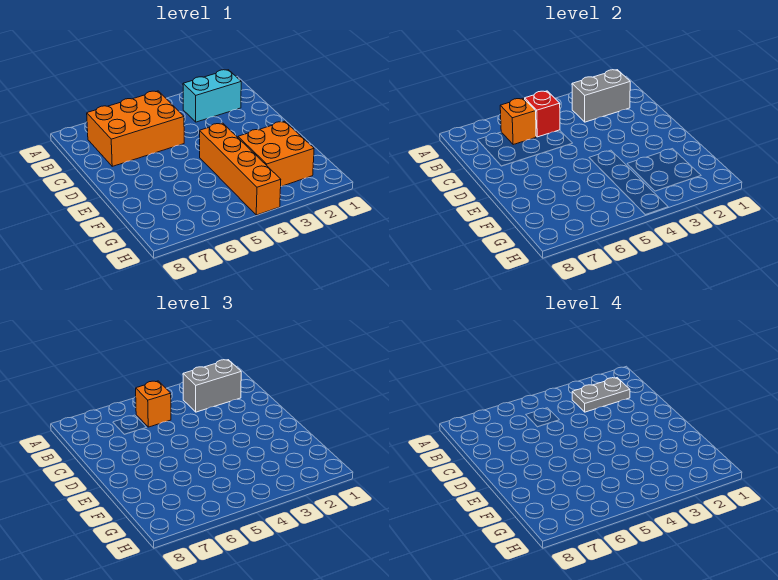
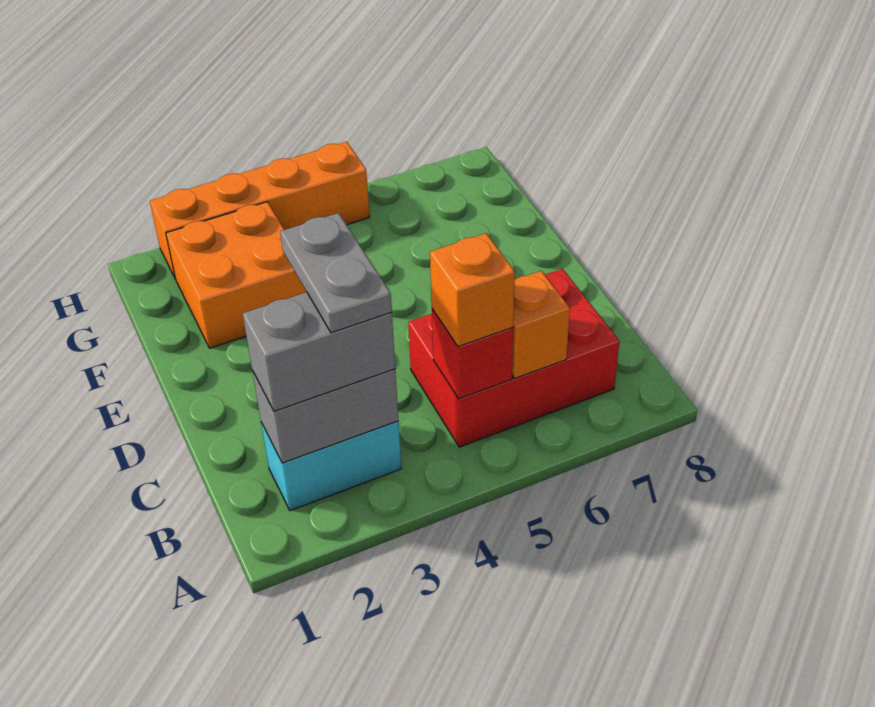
grey plate B2:B3 level 4 -> grey plate B3:C3 level 4
orange brick B5:C7 level 1 -> red brick B5:C7 level 1
orange brick E4:H4 level 1 -> orange brick H2:H5 level 1

